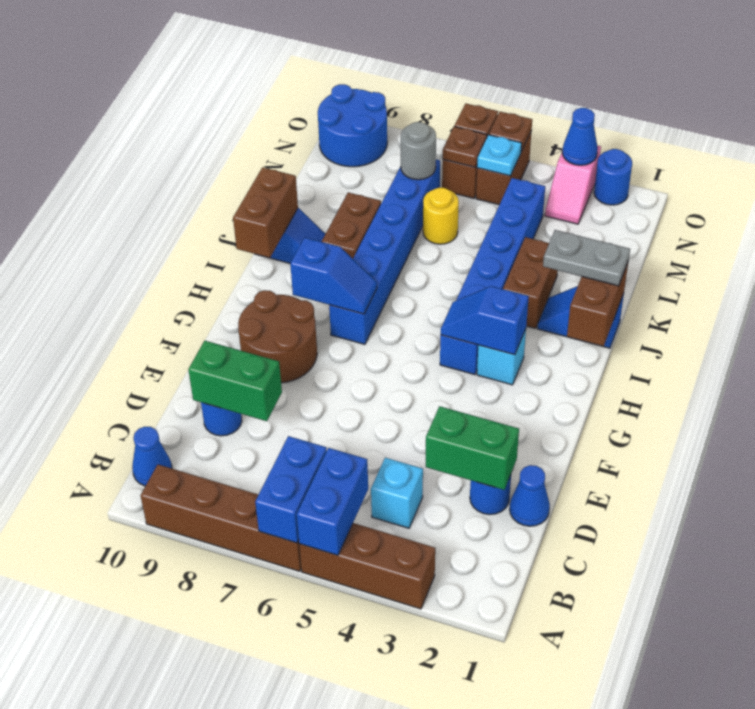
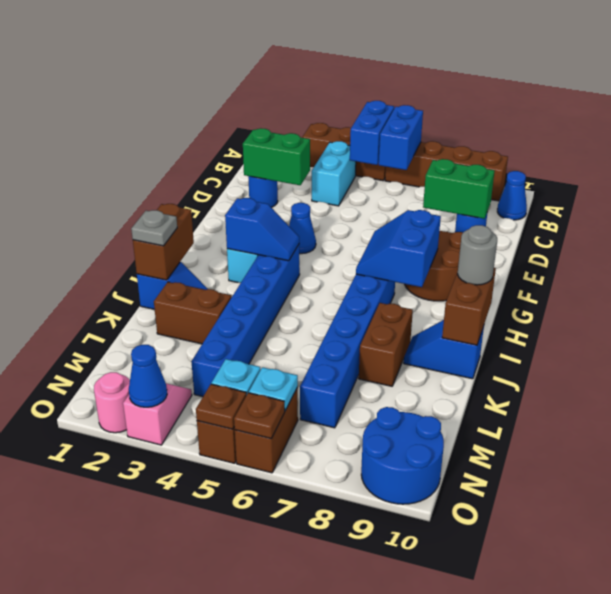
cyan brick C4 level 1 -> cyan brick B4:C4 level 1
blue cone D1 level 1 -> blue cone F4 level 1
blue slope H7:H8 level 2 top 8 -> blue slope G7:H8 level 2 top 8
grey plate J1:J2 level 3 -> grey plate J1 level 3
brown brick J3:K3 level 1 -> brown brick K2:K3 level 1
yellow round brick L6 level 1 -> none
grey round brick M7 level 2 -> grey round brick I10 level 3
brown plate N6 level 2 -> cyan plate N6 level 2
blue round brick O2 level 1 -> pink round brick O2 level 1

